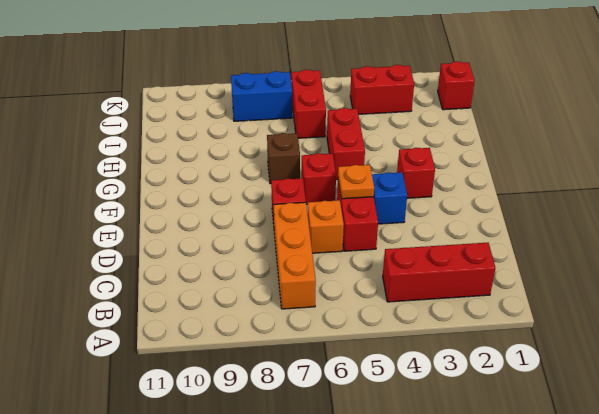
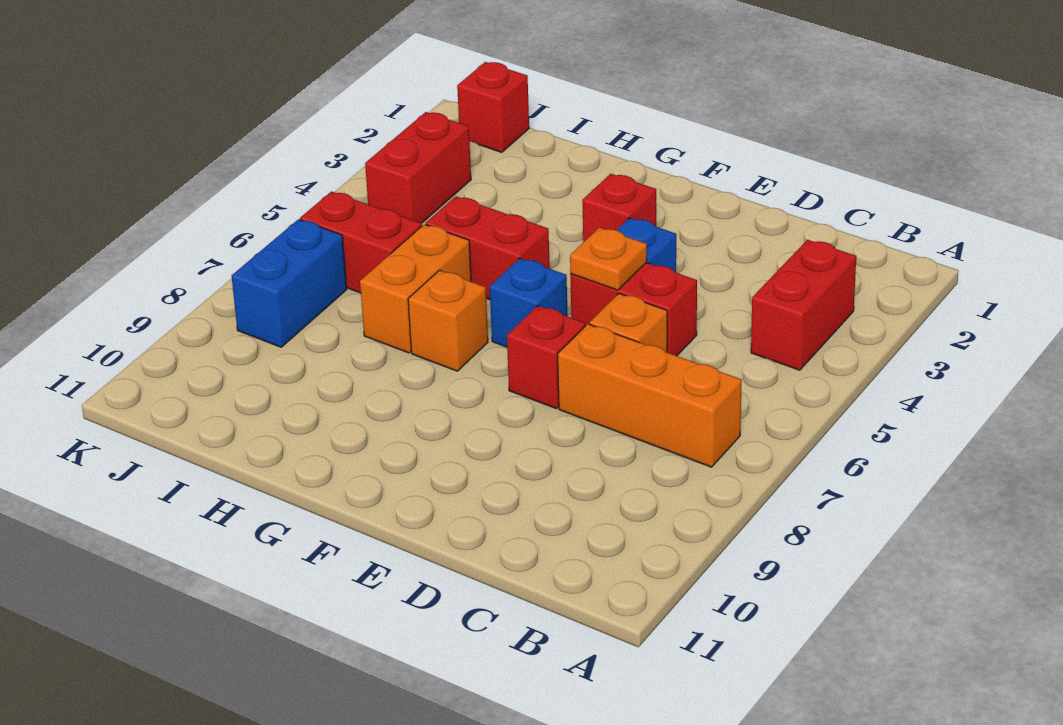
red brick B2:B4 level 1 -> red brick B3:B4 level 1
red brick F6 level 1 -> blue brick F6 level 1
brown brick G7 level 1 -> orange brick G7 level 1
none -> orange brick H6:H7 level 1

